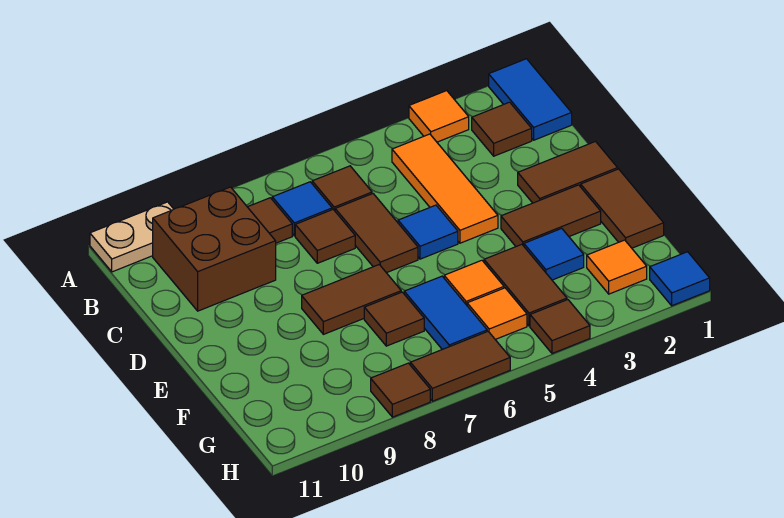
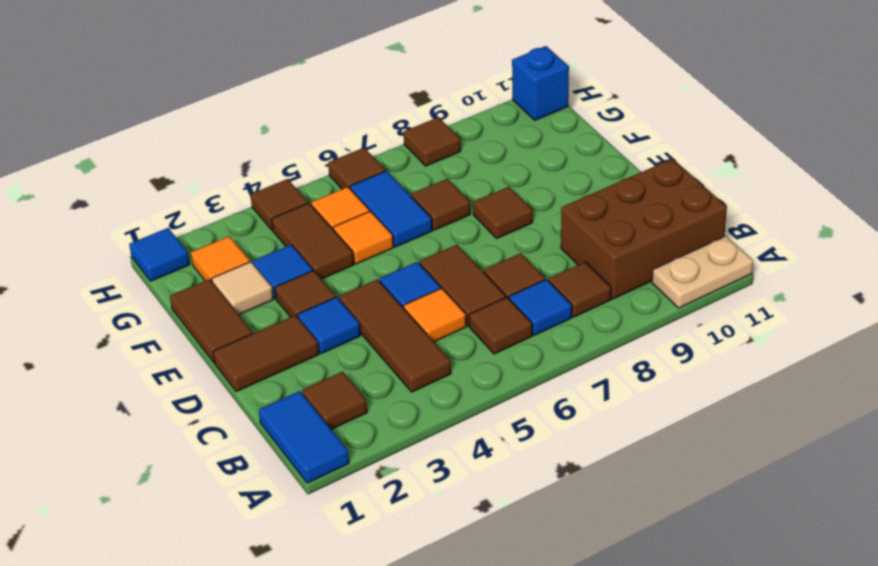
orange tile A3 level 1 -> orange tile C5 level 1
orange tile B4:D4 level 1 -> brown tile B4:D4 level 1
brown brick B9:C10 level 1 -> brown brick B9:C11 level 1
none -> blue tile D3 level 1
brown tile E2:E3 level 1 -> brown tile E3 level 1
brown tile E7:E8 level 1 -> brown tile E8 level 1
none -> tan tile F2 level 1
brown tile H6:H7 level 1 -> brown tile H6 level 1
none -> blue brick H11 level 1

